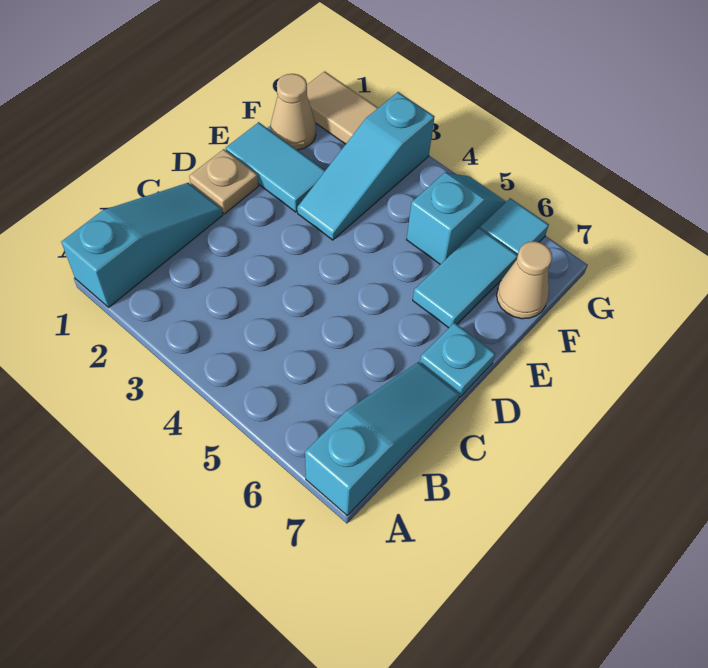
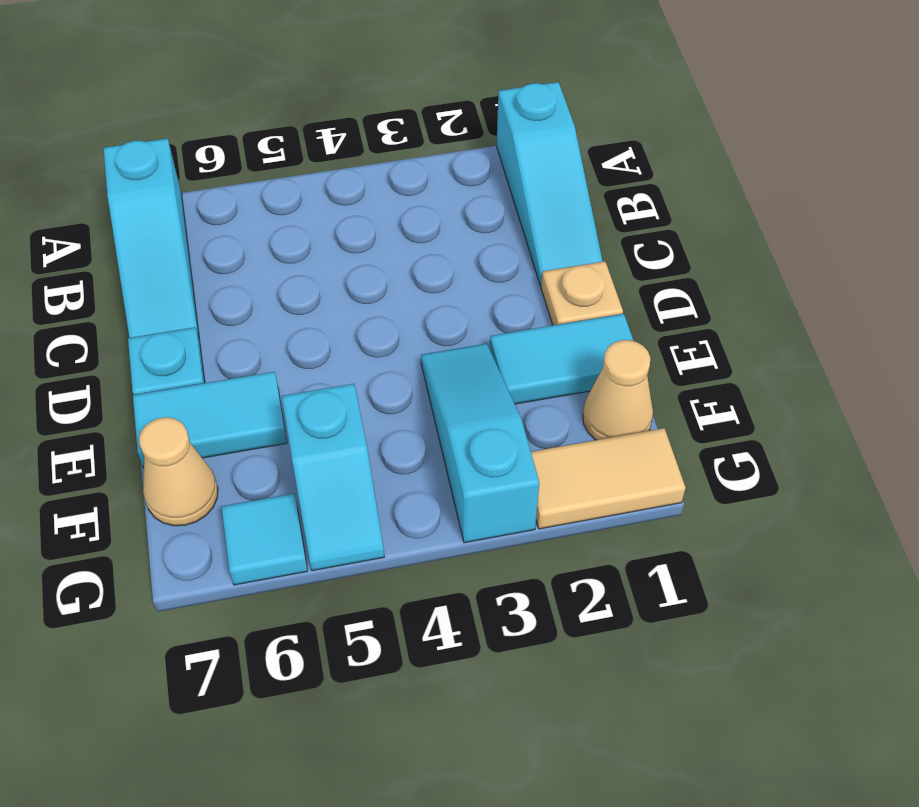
cyan tile E6:F6 level 1 -> cyan tile E6:E7 level 1

